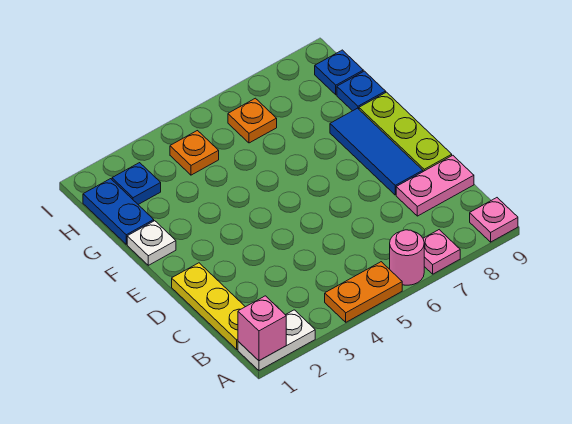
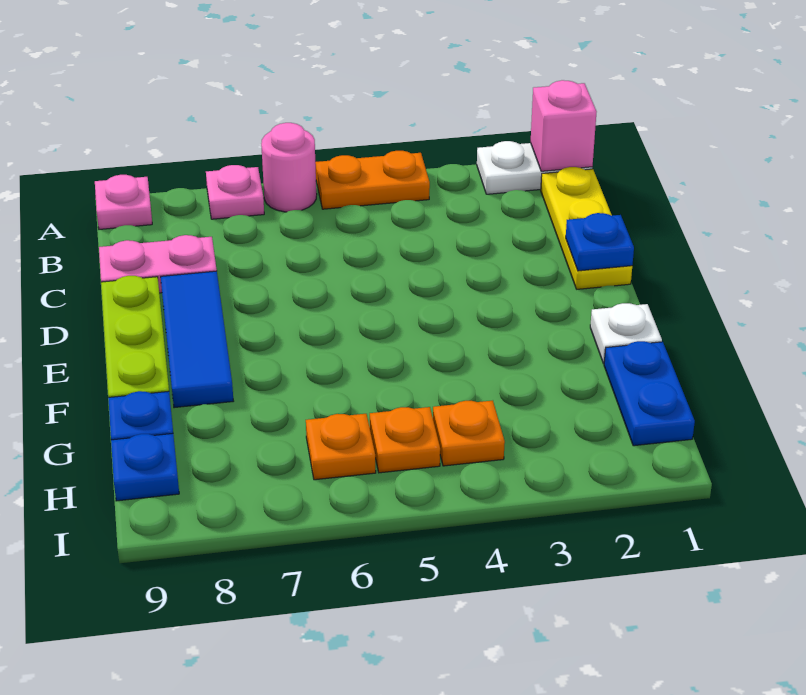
blue plate H2 level 1 -> blue plate D1 level 2
none -> orange plate H5 level 1

